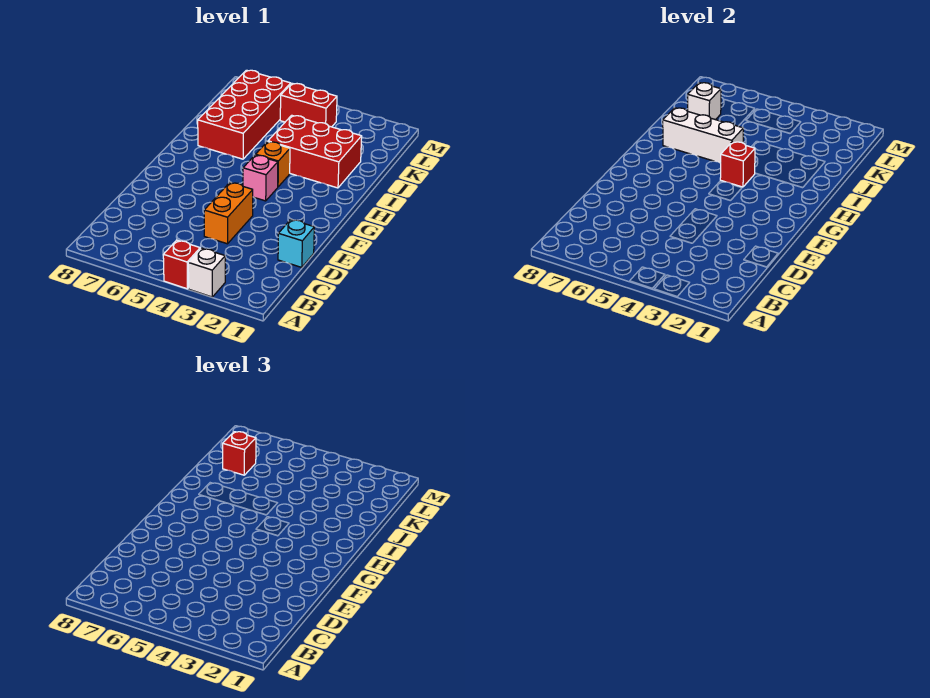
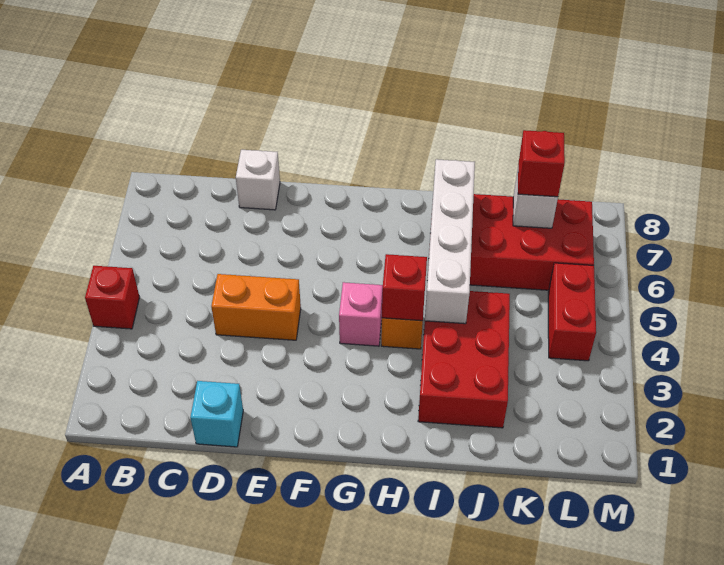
white brick A3 level 1 -> white brick D8 level 1
white brick I5:I7 level 2 -> white brick I4:I7 level 2

